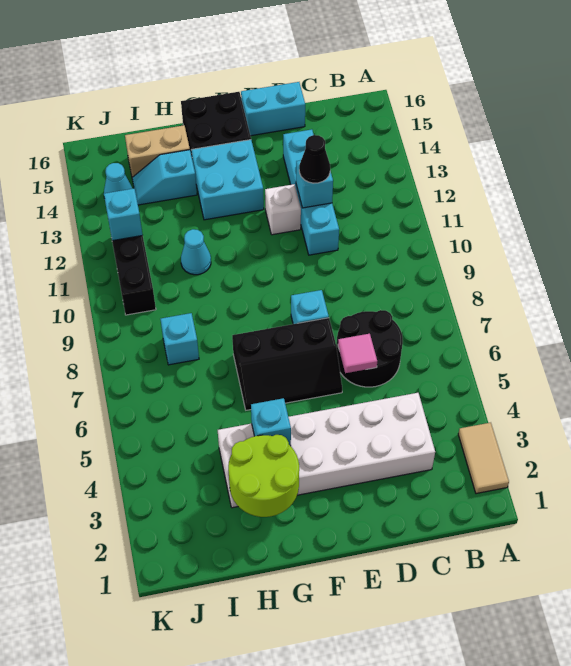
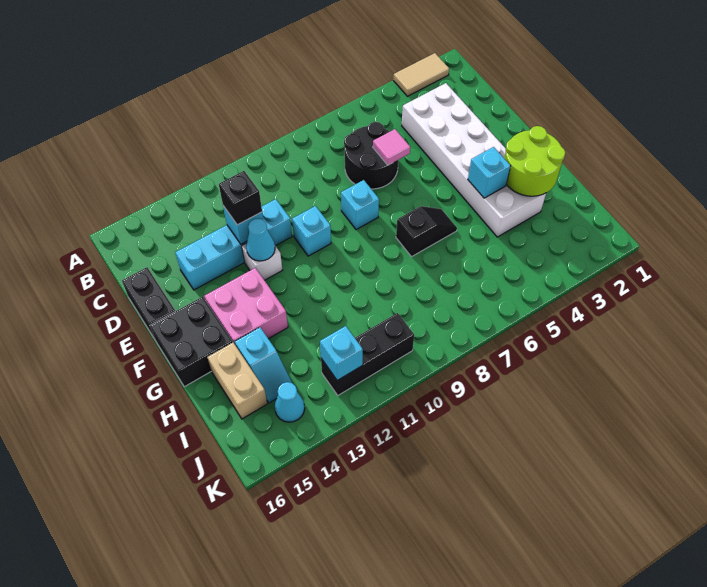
black cone D12 level 3 -> black brick D12 level 3
cyan brick D16:E16 level 1 -> black brick D16:E16 level 1
black slope E6:G7 level 1 top 7 -> black slope G6:G7 level 1 top 7
cyan brick F13:G14 level 1 -> pink brick F13:G14 level 1
cyan cone H11 level 1 -> cyan cone E12 level 2
cyan brick I8 level 1 -> cyan brick E10 level 1

